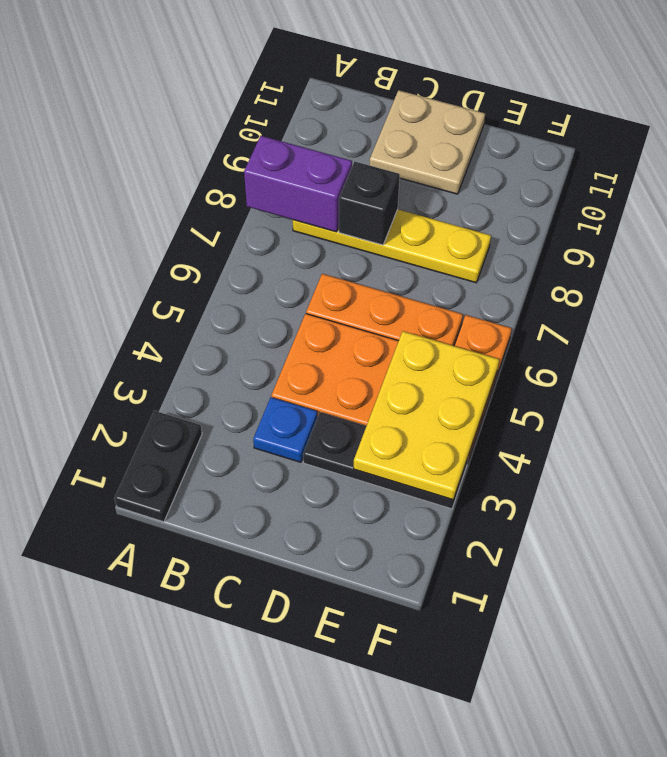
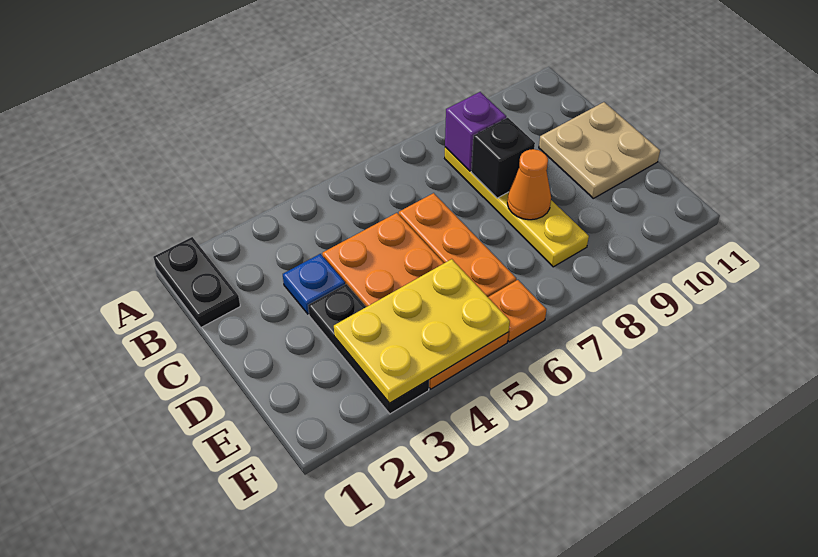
black plate A1:A2 level 1 -> black plate A1:B1 level 1
purple brick A8:B8 level 2 -> purple brick B8 level 2
none -> orange cone D8 level 2

